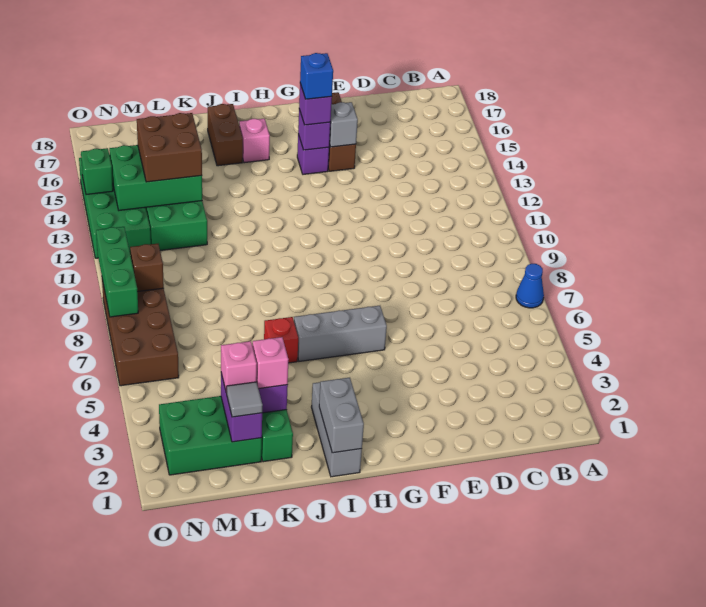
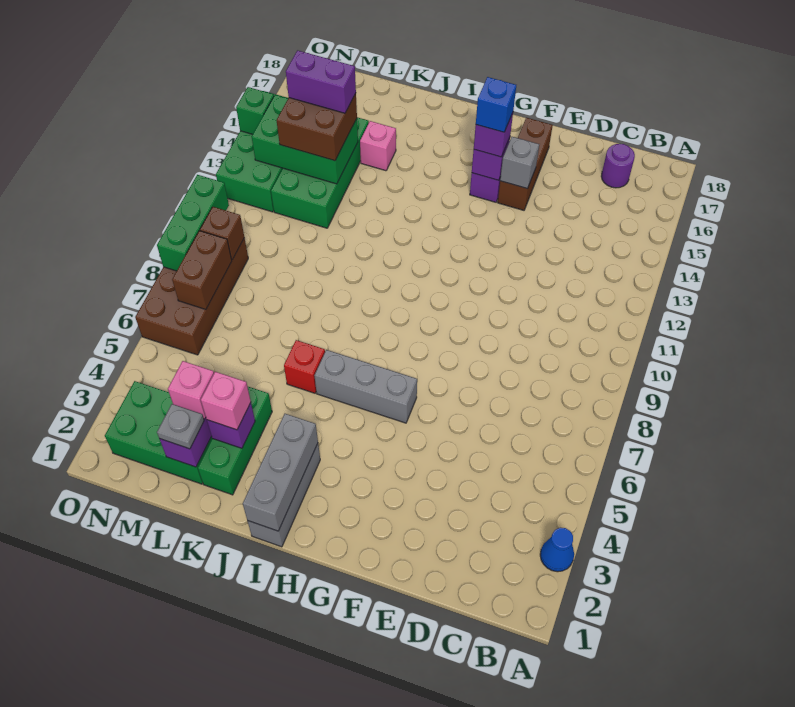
blue cone A7 level 1 -> blue cone A3 level 1
none -> purple round brick C17 level 1
grey brick I1:I2 level 2 -> grey brick I1:I3 level 2
pink brick I16 level 1 -> pink brick K15 level 1
brown brick J16:J17 level 1 -> brown brick N7:N8 level 2
grey tile L2 level 3 -> grey plate L2 level 3
none -> purple brick L14:M14 level 4

